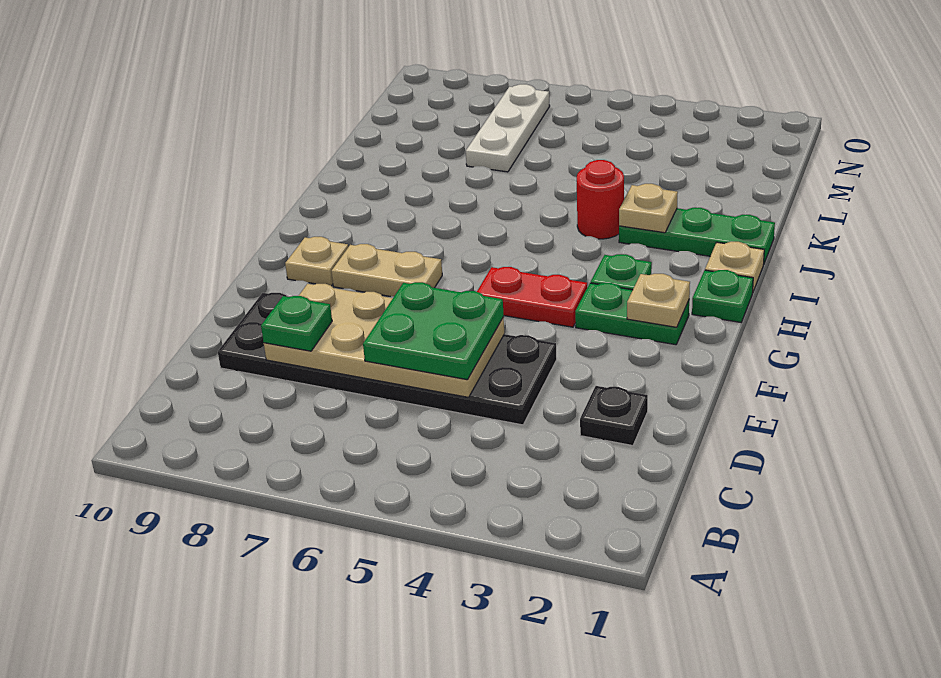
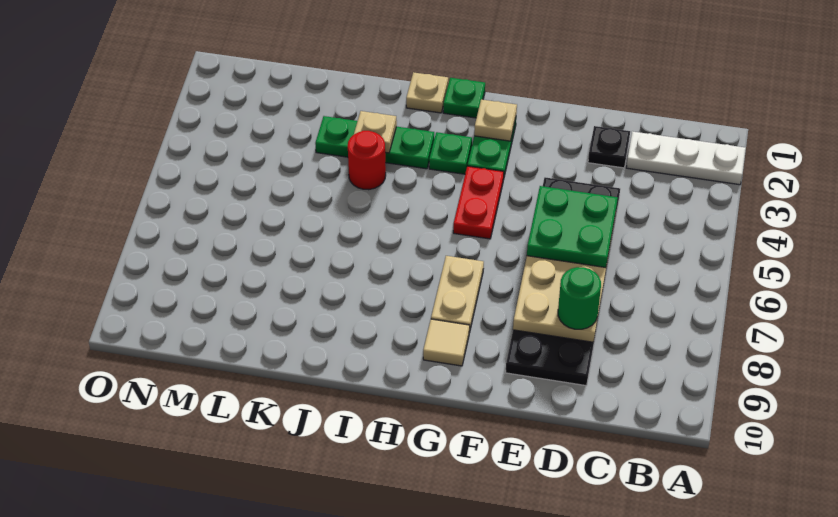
green plate D8 level 3 -> green round brick D8 level 3
tan plate G9 level 1 -> tan tile G9 level 1
green plate J1:J3 level 1 -> green plate I3:K3 level 1
white plate L7:N7 level 1 -> white plate A2:C2 level 1

